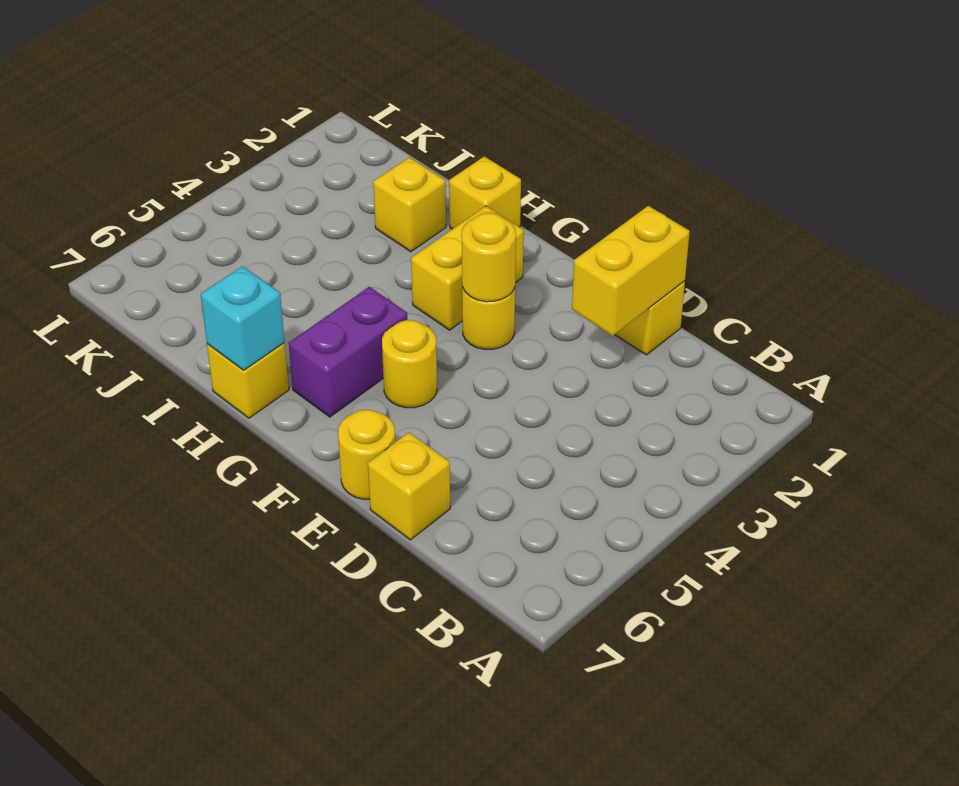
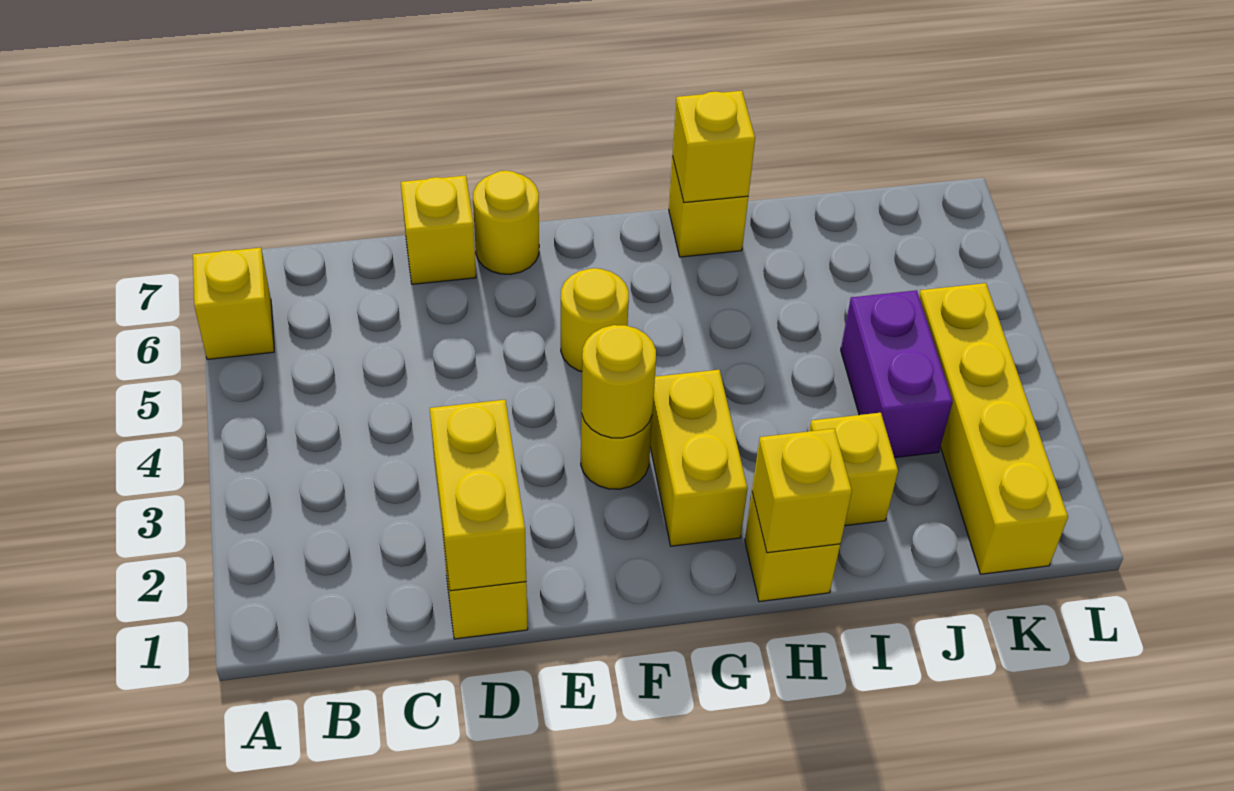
none -> yellow brick A6 level 1
purple brick G5:G6 level 1 -> purple brick J3:J4 level 1
none -> yellow brick H1 level 2
cyan brick H7 level 2 -> yellow brick H7 level 2
none -> yellow brick K1:K4 level 1

